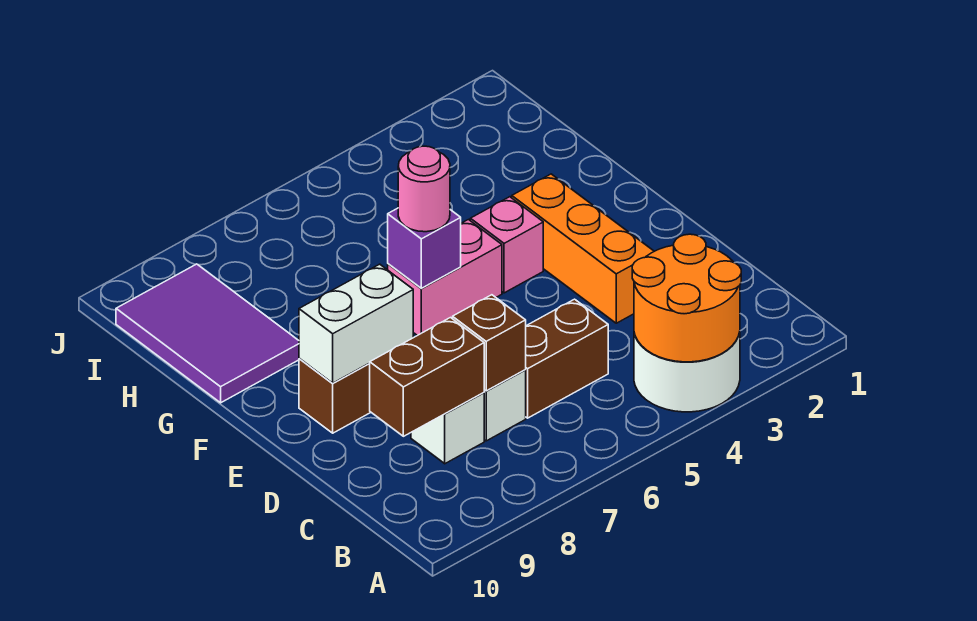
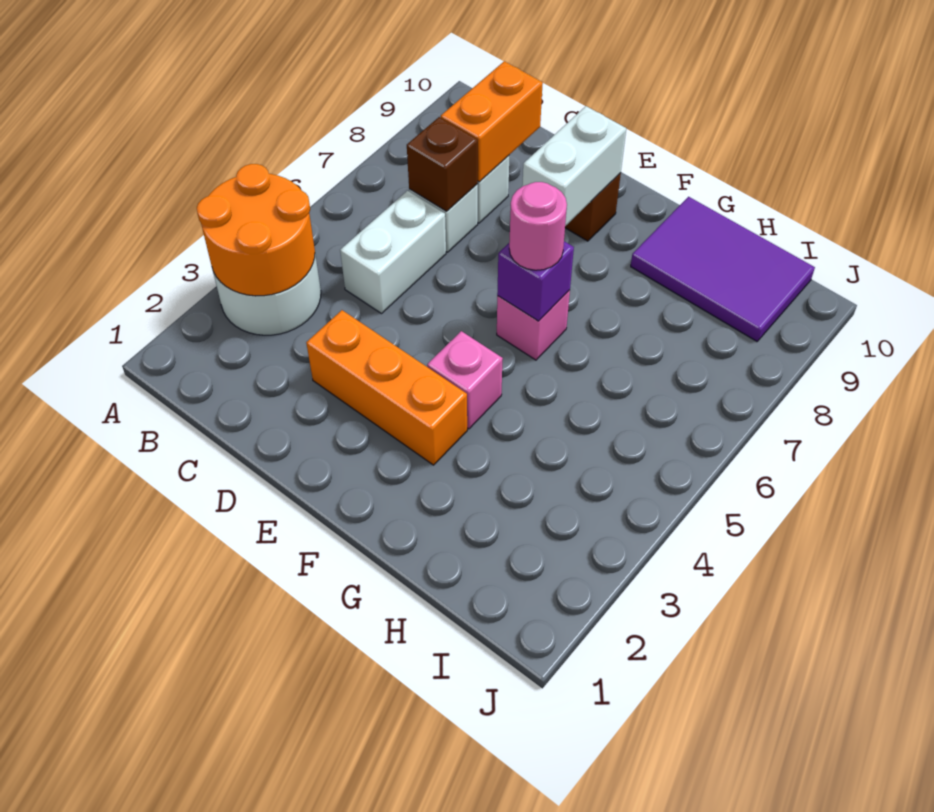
brown brick C5:C6 level 1 -> white brick C5:C6 level 1
brown brick C8:C9 level 2 -> orange brick C8:C9 level 2
pink brick F5:F6 level 1 -> pink brick F6 level 1

